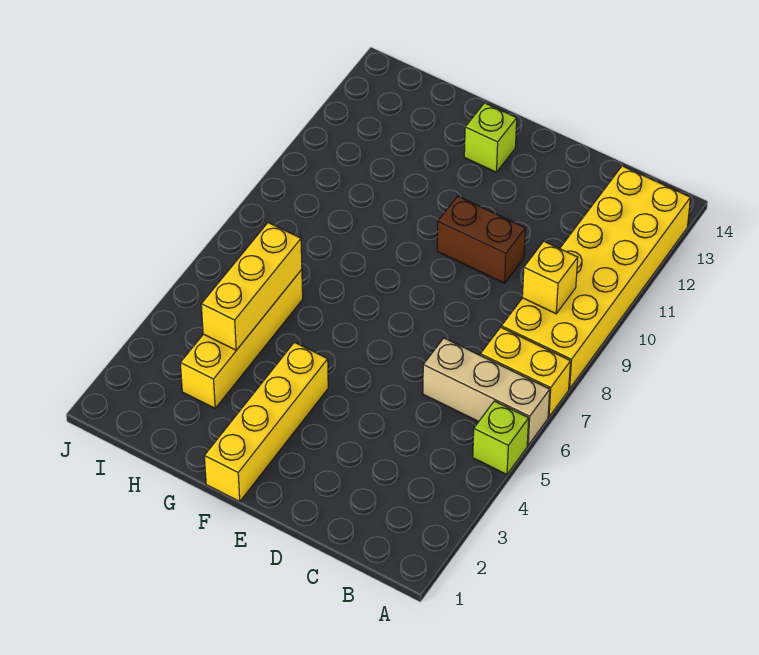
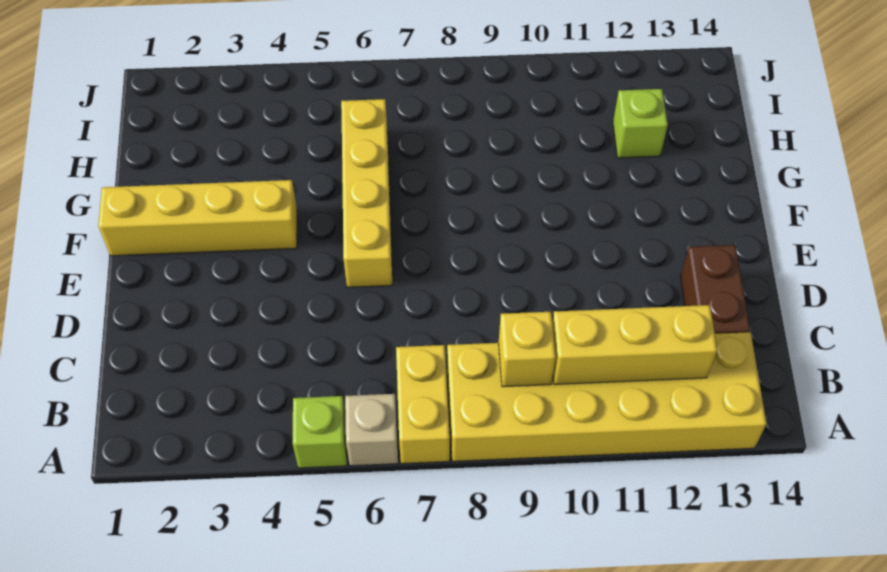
tan brick A6:C6 level 1 -> tan brick A6 level 1
brown brick D10:E10 level 1 -> brown brick C13:D13 level 1
lime brick F13 level 1 -> lime brick H12 level 1
yellow brick H3:H6 level 1 -> yellow brick E6:H6 level 1
yellow brick H4:H6 level 2 -> yellow brick B10:B12 level 2

